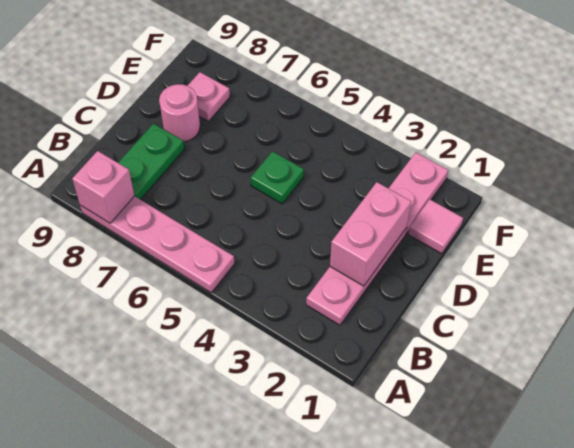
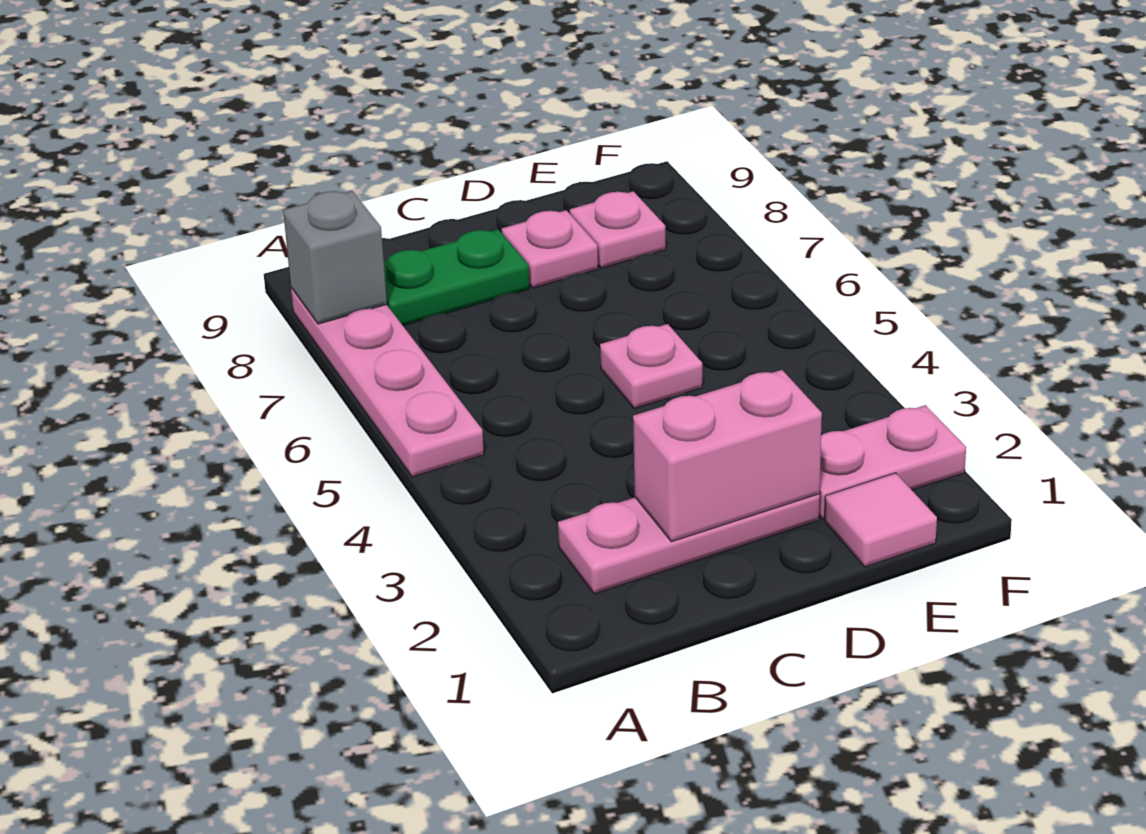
pink brick A8 level 2 -> grey brick A8 level 2
green plate D5 level 1 -> pink plate D5 level 1
pink round brick D8 level 1 -> pink plate D8 level 1

